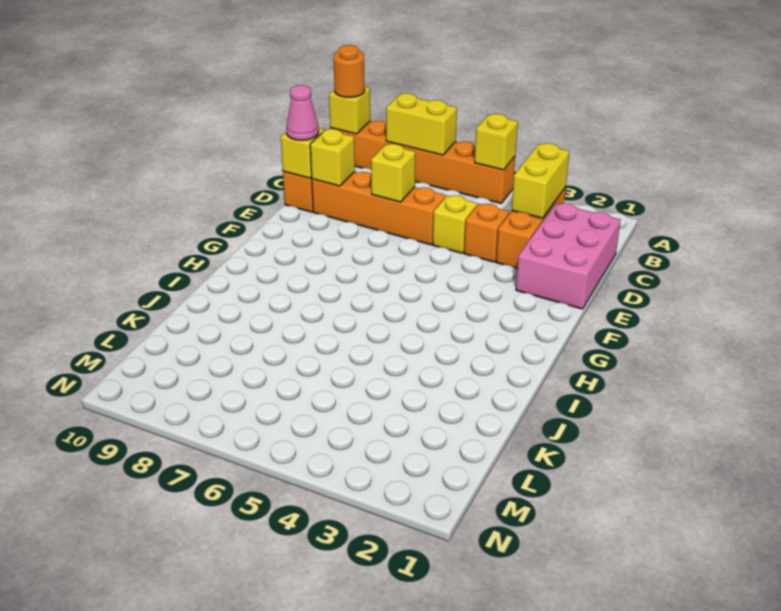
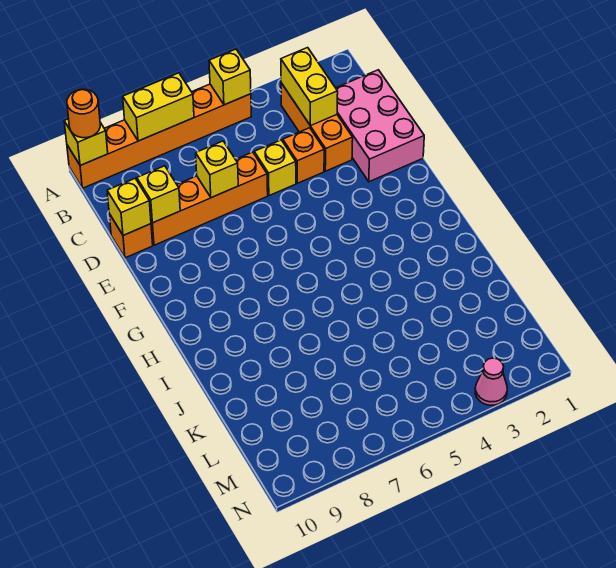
pink cone D10 level 3 -> pink cone N3 level 1

